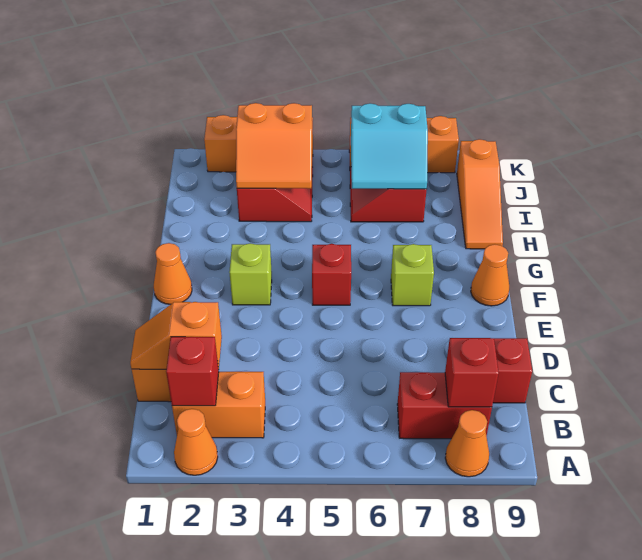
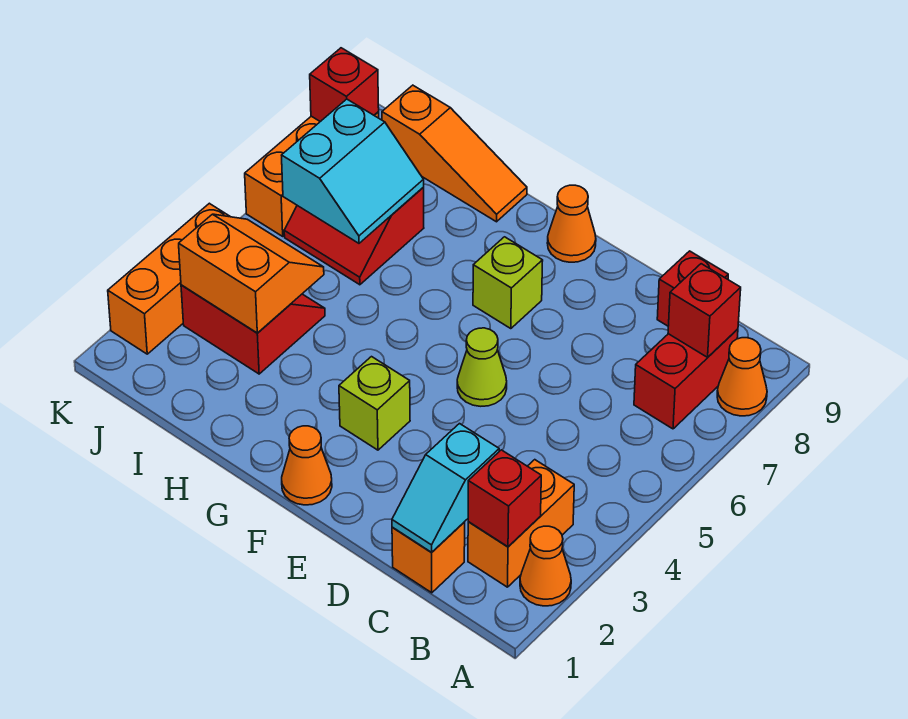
orange slope C1:C2 level 2 top 2 -> cyan slope C1:C2 level 2 top 2
none -> lime cone E5 level 1
red brick F5 level 1 -> red brick K8 level 2
orange slope I3:J4 level 2 top J -> orange slope I3:J4 level 2 top 3

